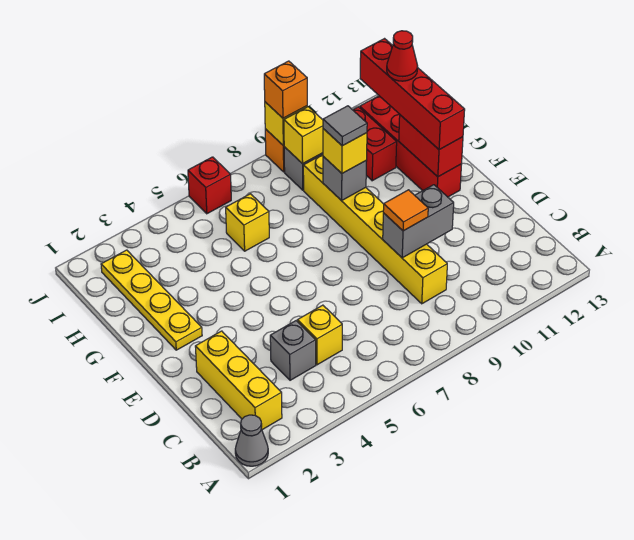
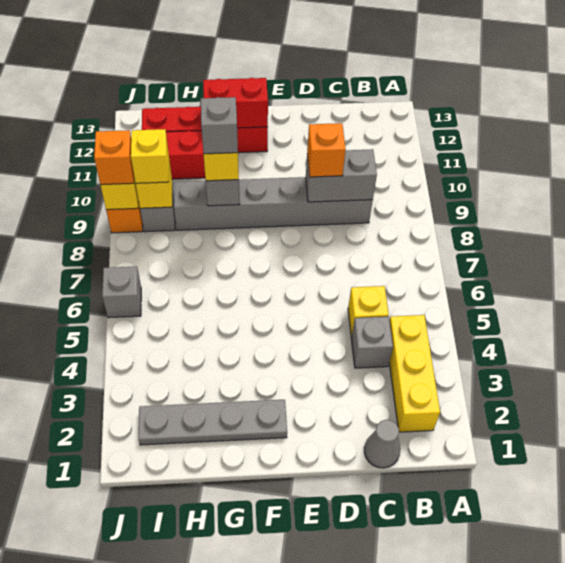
grey cone A1 level 1 -> grey cone C1 level 1
yellow brick B2:D2 level 1 -> yellow brick B2:B4 level 1
yellow brick C9:H9 level 1 -> grey brick C9:H9 level 1
grey brick D9:D10 level 2 -> grey brick C9:D9 level 2
orange tile D9 level 3 -> orange brick D9 level 3
yellow plate F2:I2 level 1 -> grey plate F2:I2 level 1
red brick F12:I12 level 3 -> none
grey tile G9 level 4 -> grey brick G9 level 4
yellow brick H6 level 1 -> yellow brick I9 level 3
red cone H12 level 4 -> none
red brick J6 level 1 -> grey brick J6 level 1

